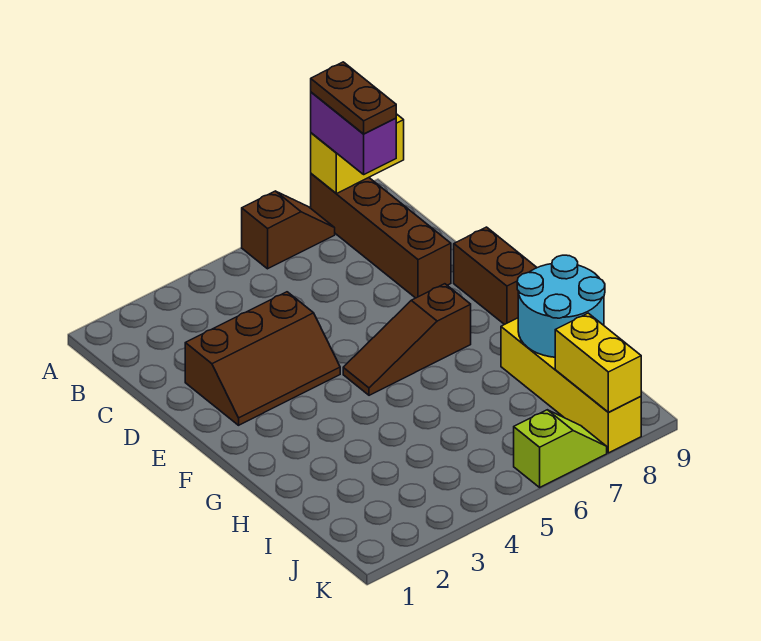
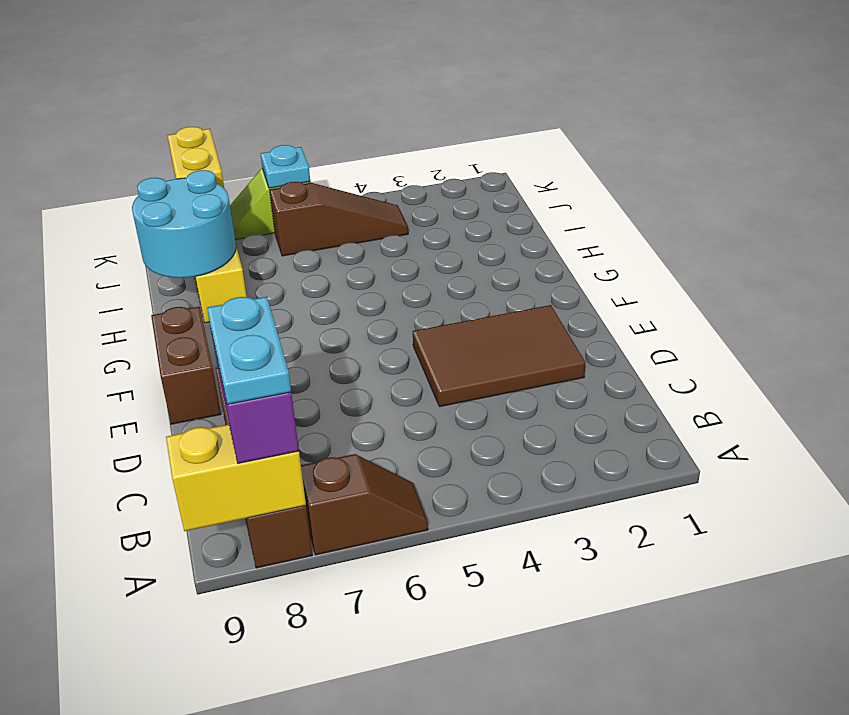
brown slope A6:A7 level 1 top 6 -> brown slope A6:A7 level 1 top 7
brown plate A8:B8 level 4 -> cyan plate A8:B8 level 4
brown slope D2:E4 level 1 top D -> brown tile D2:E4 level 1
brown slope F5:F7 level 1 top 7 -> brown slope J4:J6 level 1 top 6
none -> cyan plate K6 level 2

